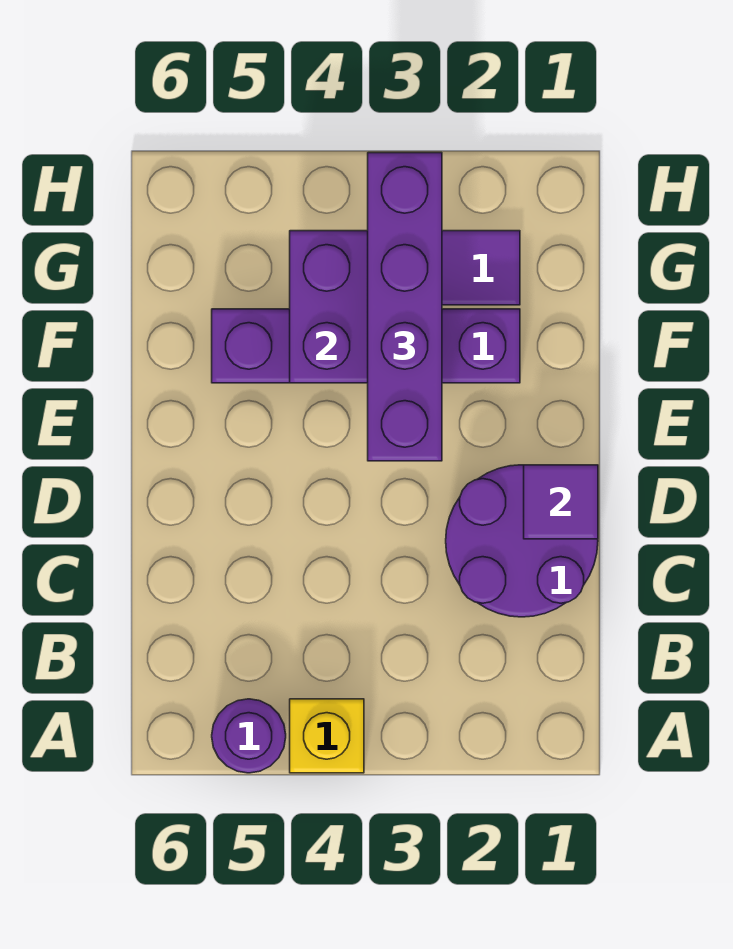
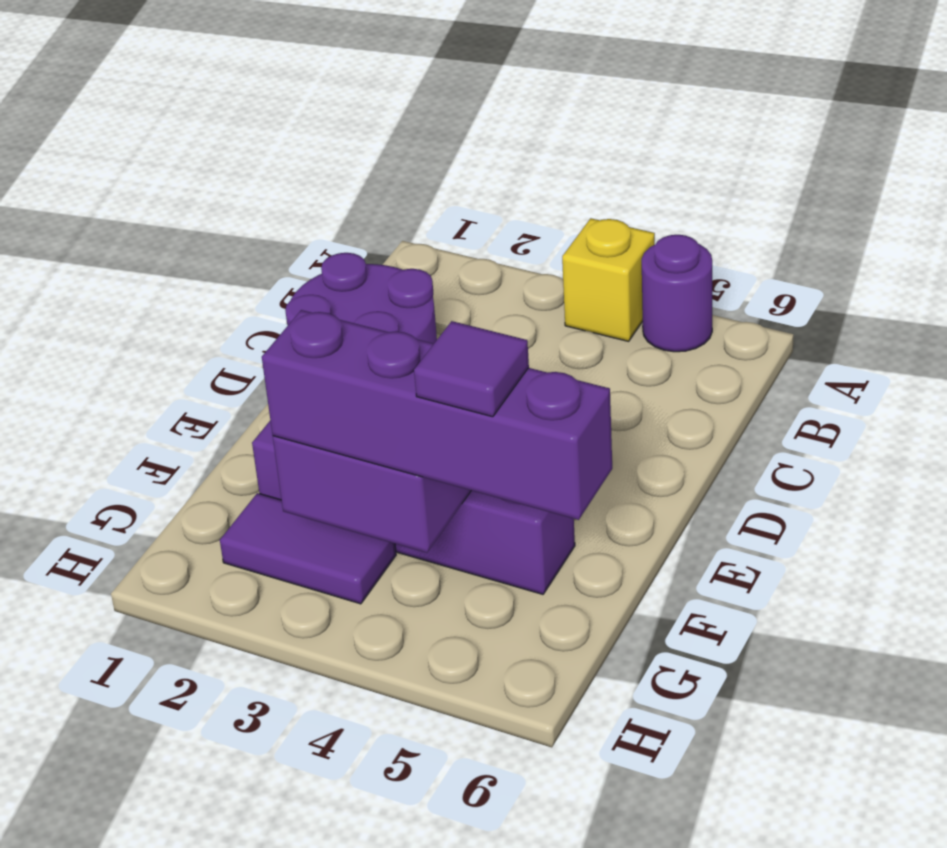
purple tile D1 level 2 -> purple tile G5 level 4
purple brick E3:H3 level 3 -> purple brick G3:G6 level 3

